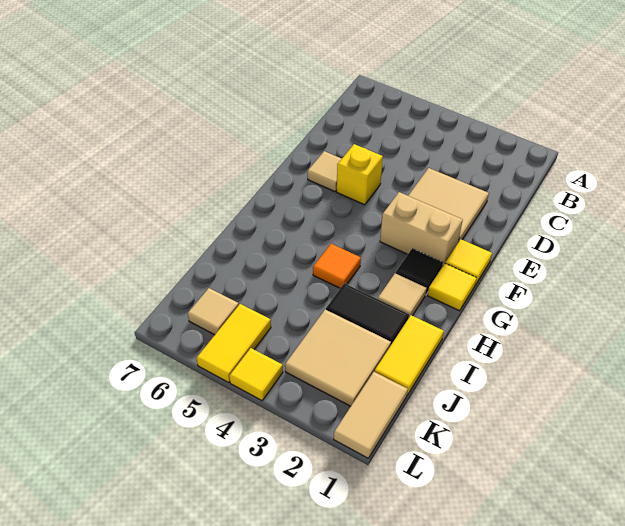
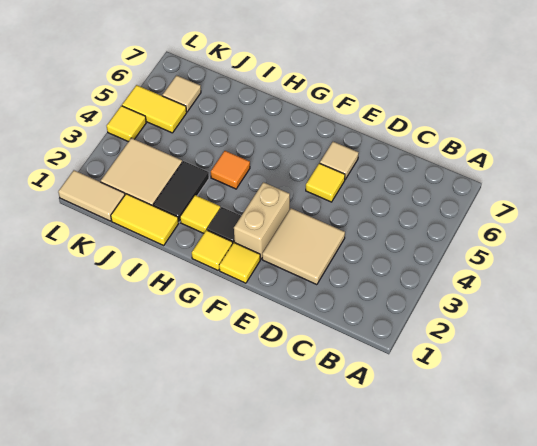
yellow brick E5 level 1 -> yellow tile E5 level 1
tan tile H2 level 1 -> yellow tile H2 level 1

